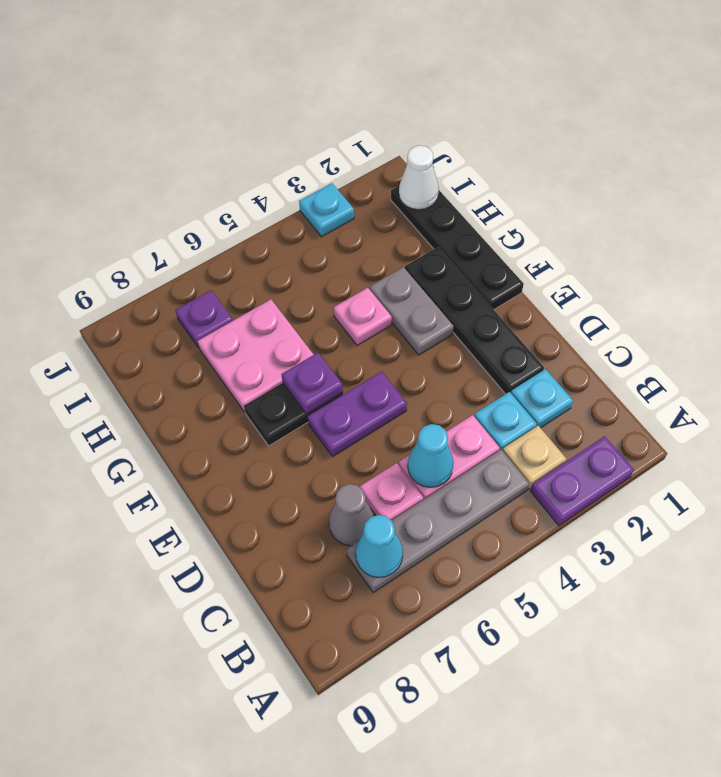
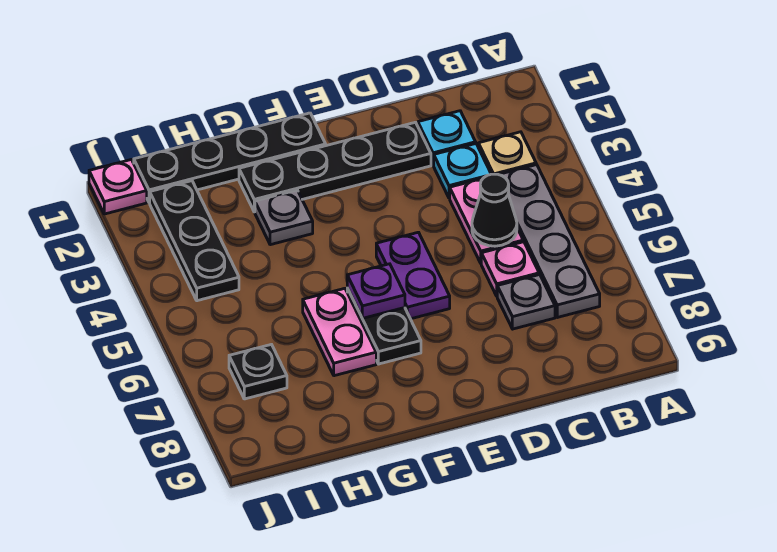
purple plate A2:A3 level 1 -> none
cyan cone B7 level 2 -> none
cyan cone C5 level 2 -> black cone C5 level 2
grey cone C7 level 1 -> grey plate C7 level 1
grey plate F3:G3 level 1 -> grey plate G3 level 1
pink plate G4 level 1 -> pink plate J1 level 1
pink plate G6:H7 level 1 -> pink plate G6:G7 level 1
white cone I1 level 2 -> none
none -> black plate I2:I4 level 1
purple plate I7 level 1 -> black plate I7 level 1
cyan plate J3 level 1 -> none

